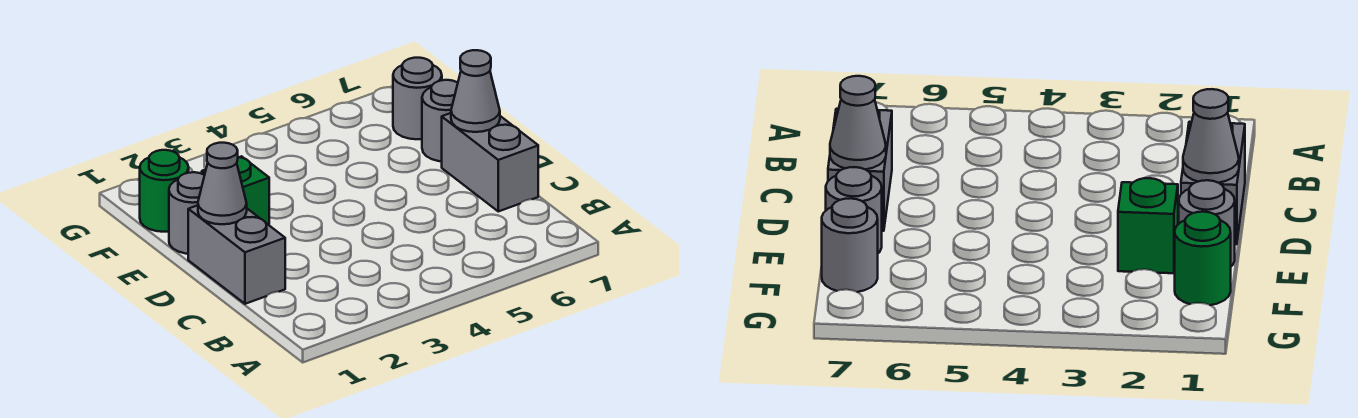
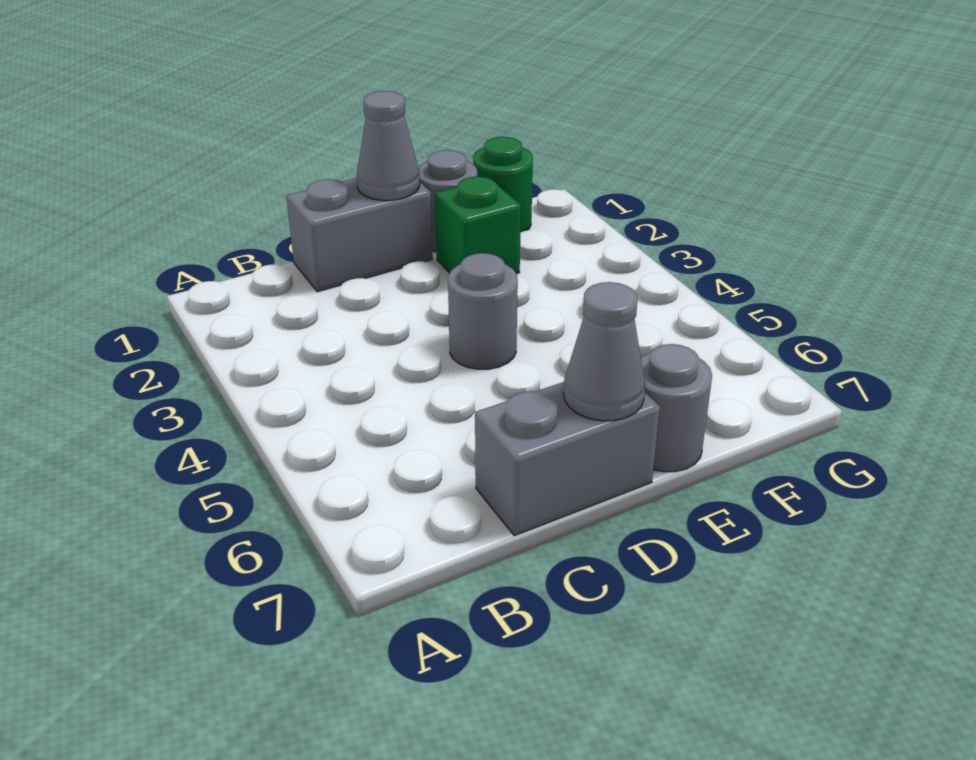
grey round brick F7 level 1 -> grey round brick D4 level 1

